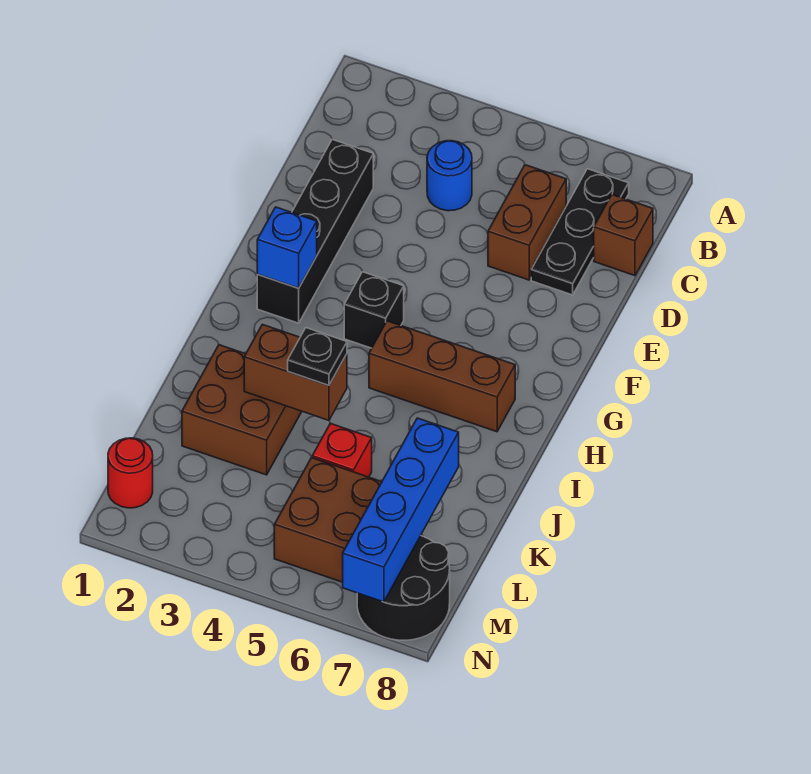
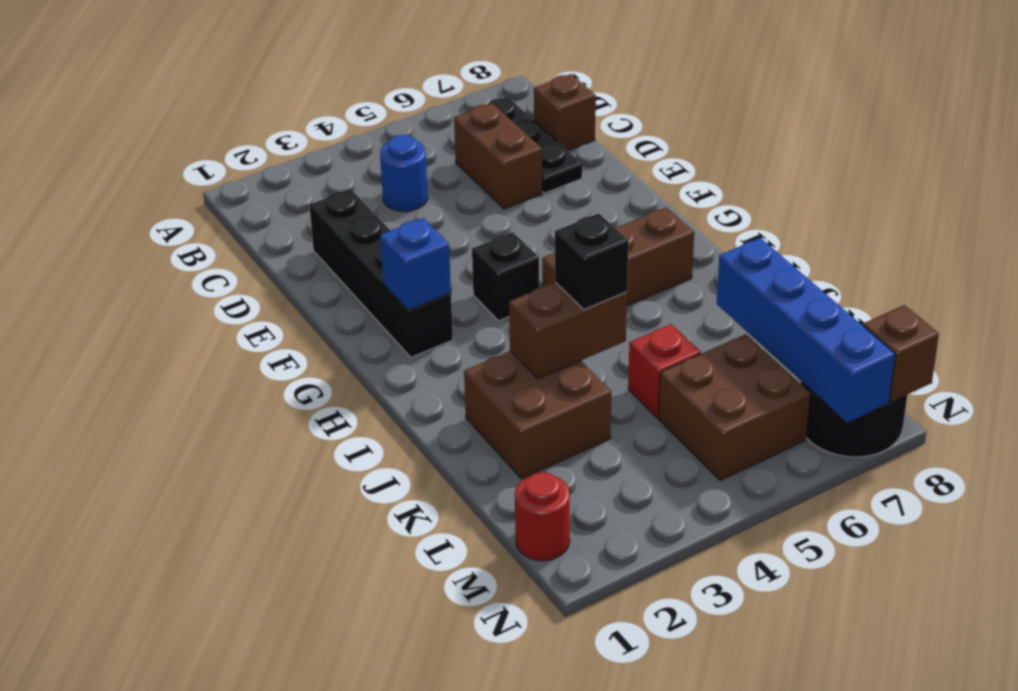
black plate J4 level 3 -> black brick J4 level 3
none -> brown brick N8 level 2

